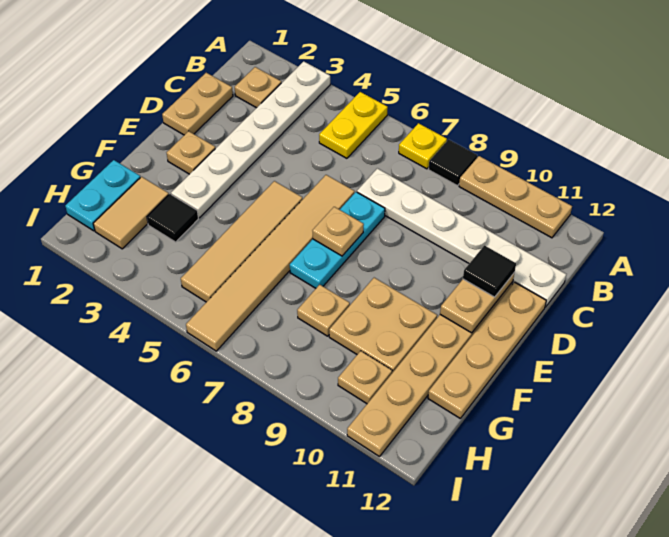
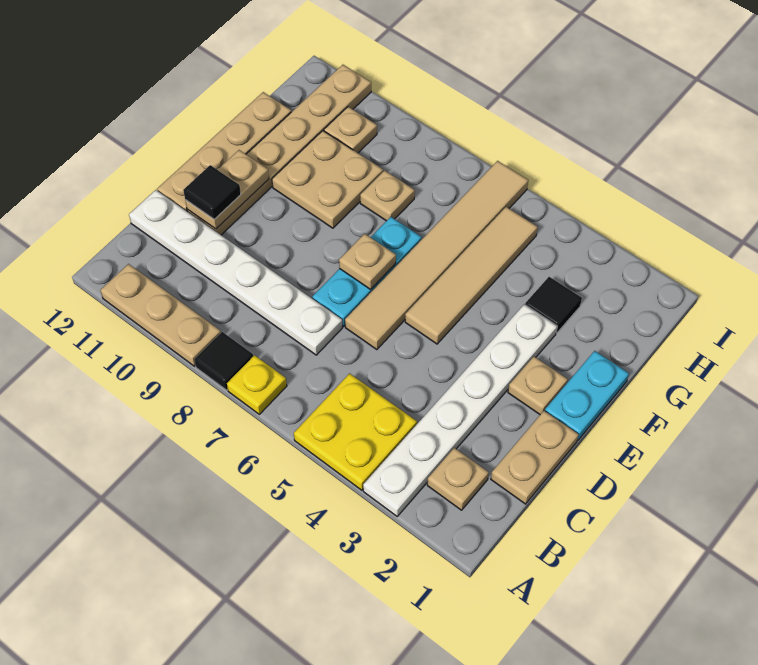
yellow plate A5:B5 level 1 -> yellow plate A4:B5 level 1
cyan plate G1:H1 level 1 -> cyan plate E1:F1 level 1
tan tile G2:H2 level 1 -> none

